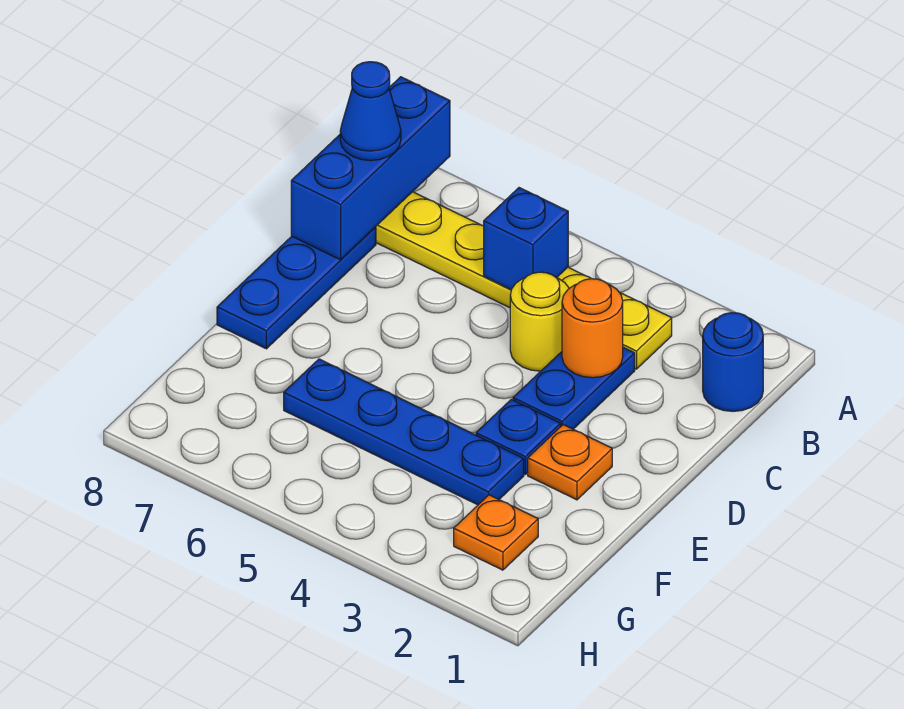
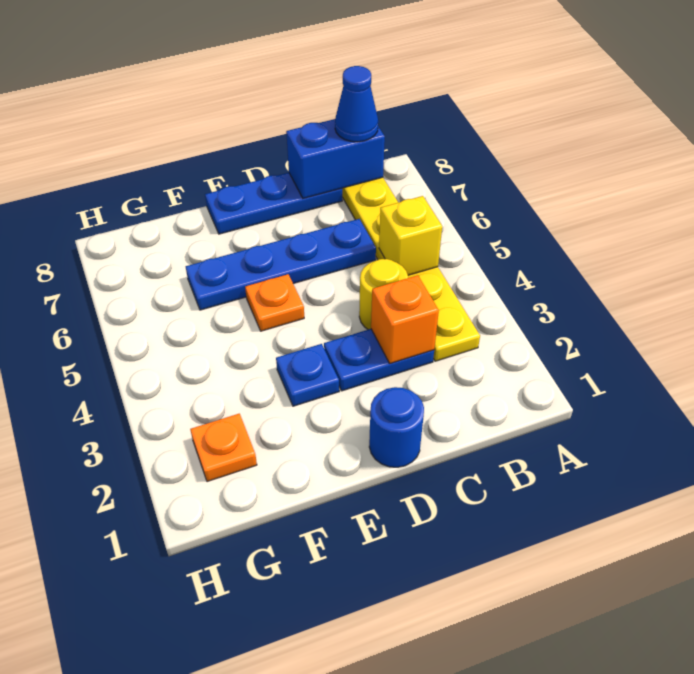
blue brick A8:C8 level 2 -> blue brick B8:C8 level 2
blue round brick B1 level 1 -> blue round brick D1 level 1
blue brick B5 level 2 -> yellow brick B5 level 2
orange round brick C3 level 2 -> orange brick C3 level 2
orange plate E2 level 1 -> orange plate E5 level 1
blue plate F3:F6 level 1 -> blue plate C6:F6 level 1

